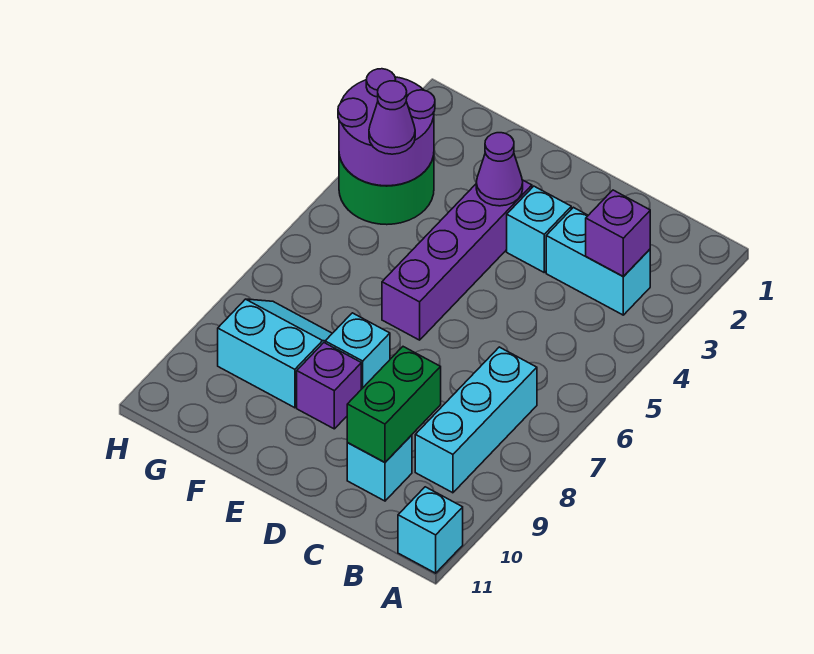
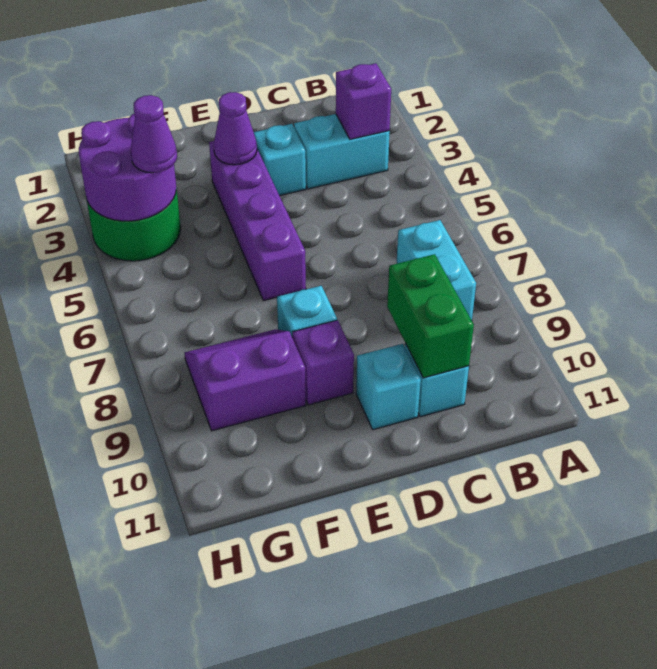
cyan brick A11 level 1 -> cyan brick D10 level 1
cyan brick B7:B9 level 1 -> cyan brick B7:B8 level 1
cyan slope F8:G9 level 1 top 9 -> purple slope F8:G9 level 1 top 9

